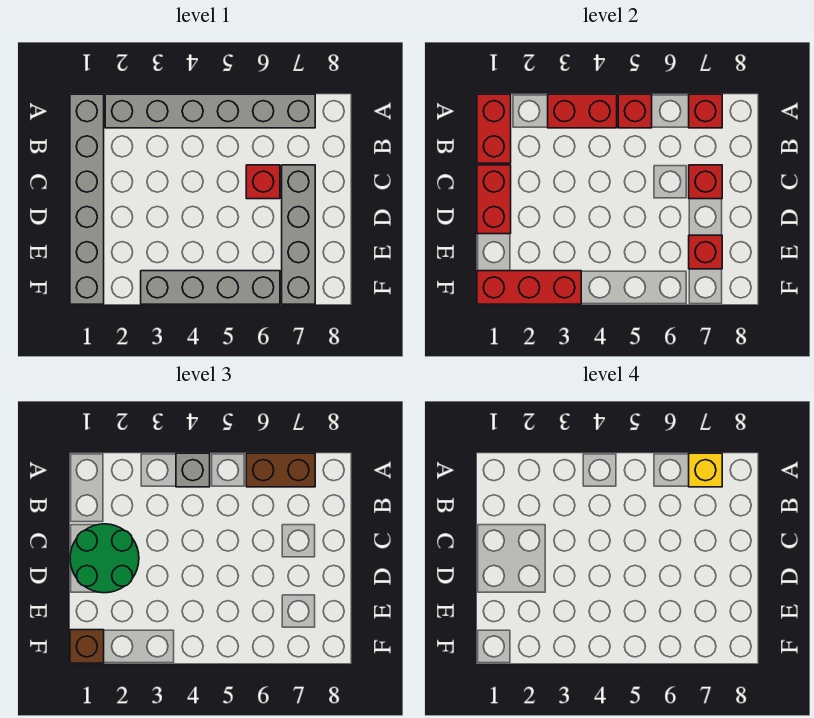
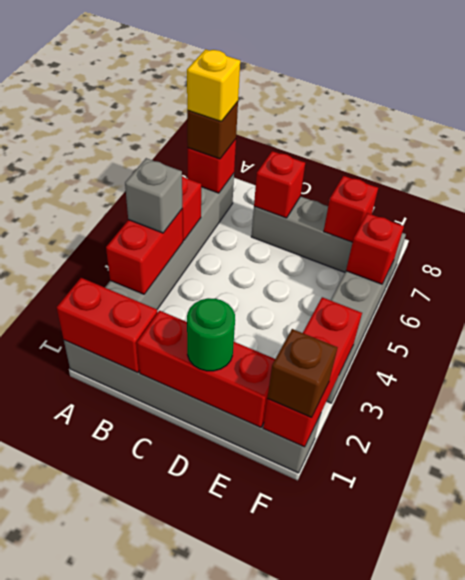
brown brick A6:A7 level 3 -> brown brick A7 level 3
red brick C1:D1 level 2 -> red brick C1:E1 level 2
green round brick C1:D2 level 3 -> green round brick D1 level 3
red brick C6 level 1 -> red brick F6 level 2

